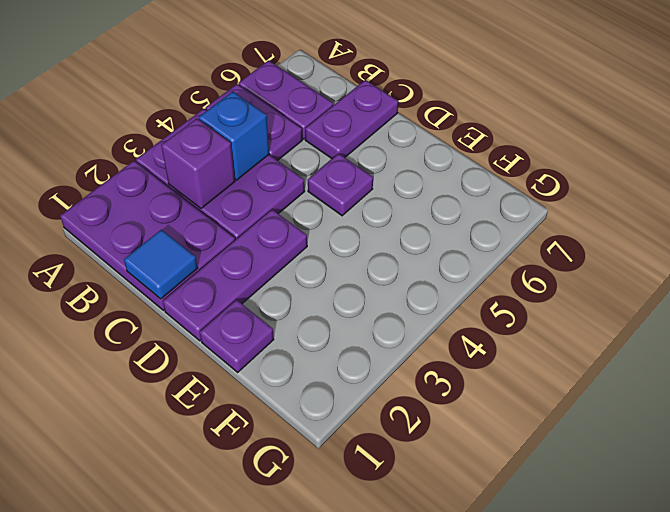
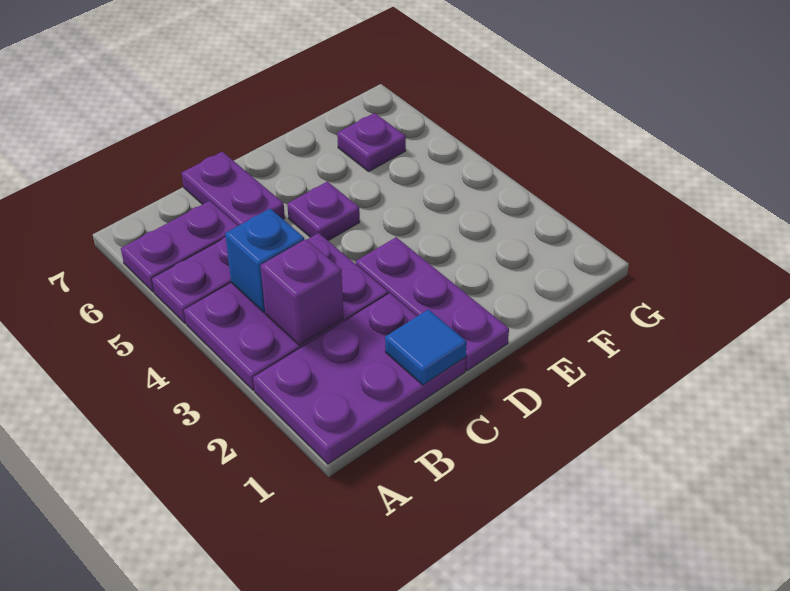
purple plate E1 level 1 -> purple plate F6 level 1

